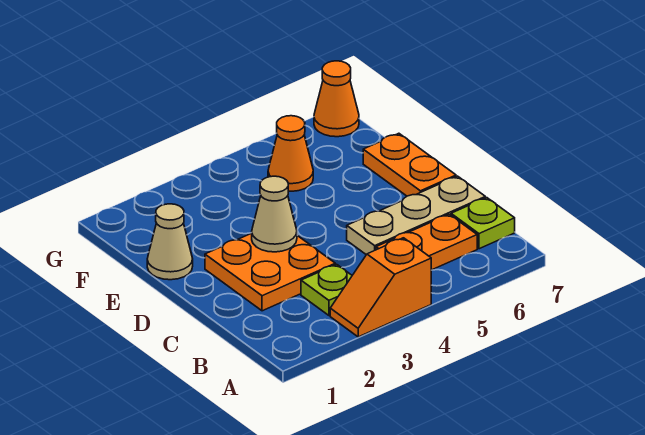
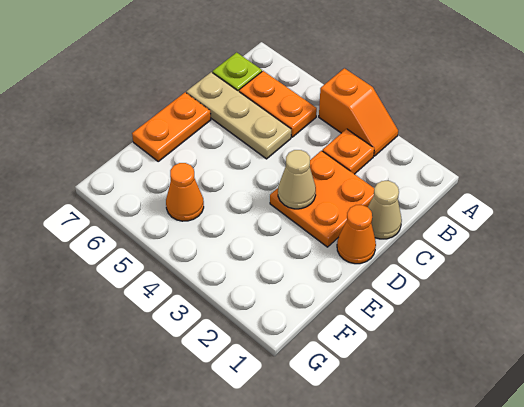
lime plate B3 level 1 -> orange plate B3 level 1
tan cone E1 level 1 -> tan cone C1 level 1
orange cone G7 level 1 -> orange cone D1 level 1

